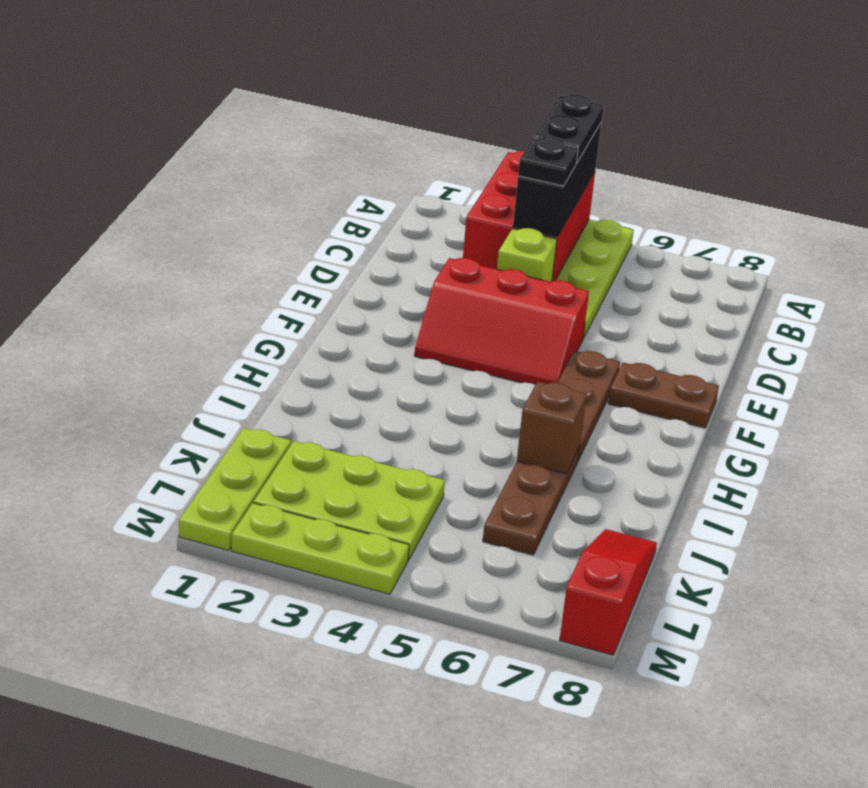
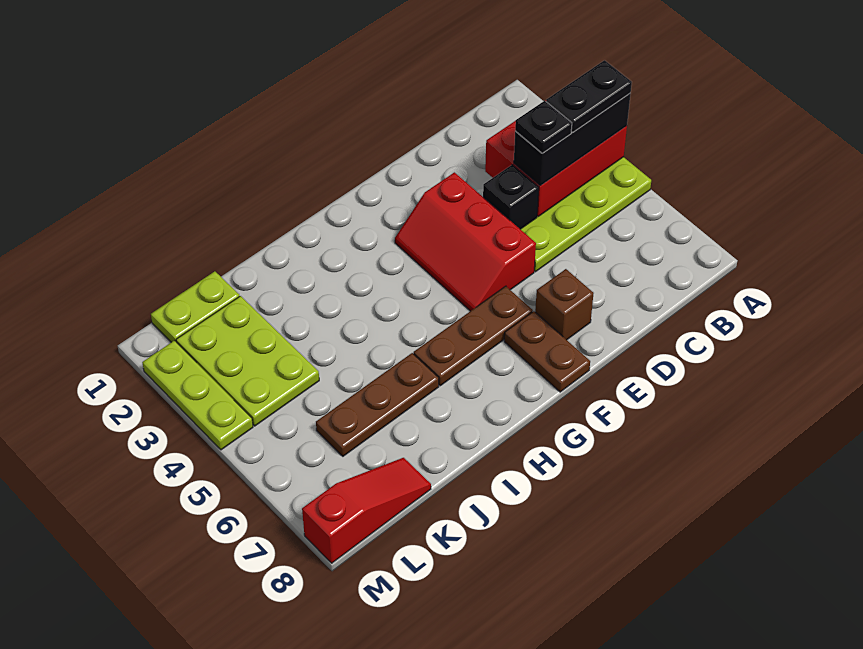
lime brick D4 level 2 -> black brick D4 level 2
brown brick I6 level 2 -> brown brick E7 level 1
lime plate K1:M1 level 1 -> lime plate K1:L1 level 1

